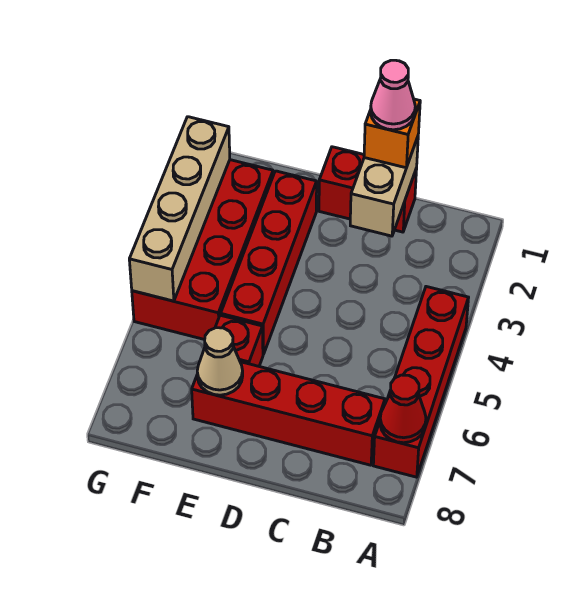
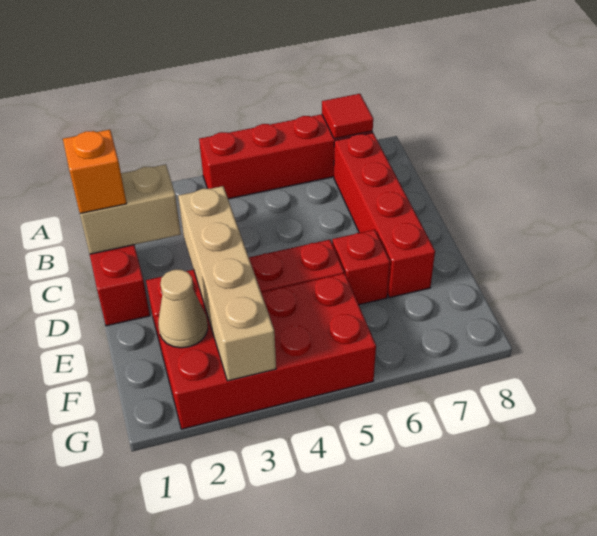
red cone A7 level 2 -> red tile A7 level 2
pink cone C1 level 4 -> none
tan cone E7 level 2 -> tan cone F2 level 2
tan brick G2:G5 level 2 -> tan brick D3:G3 level 2

